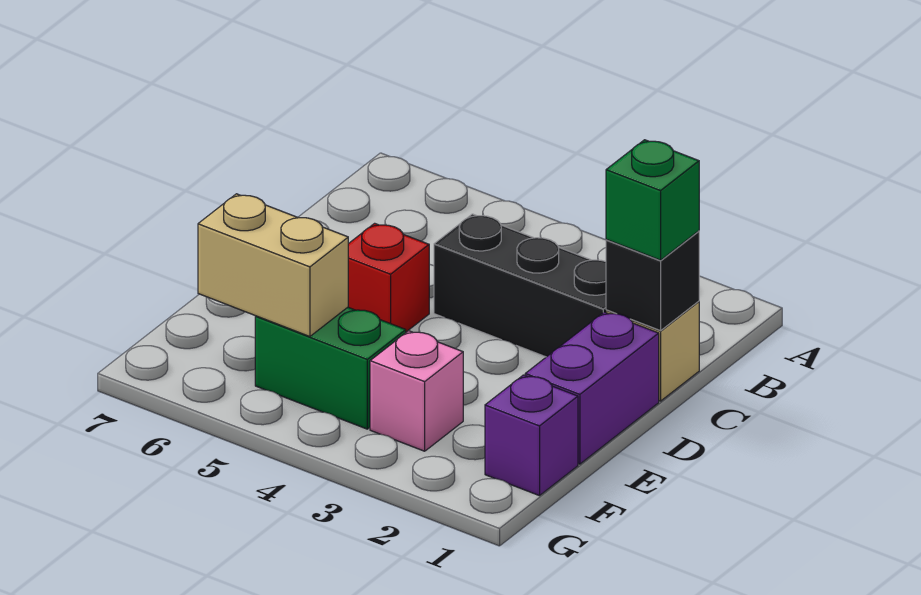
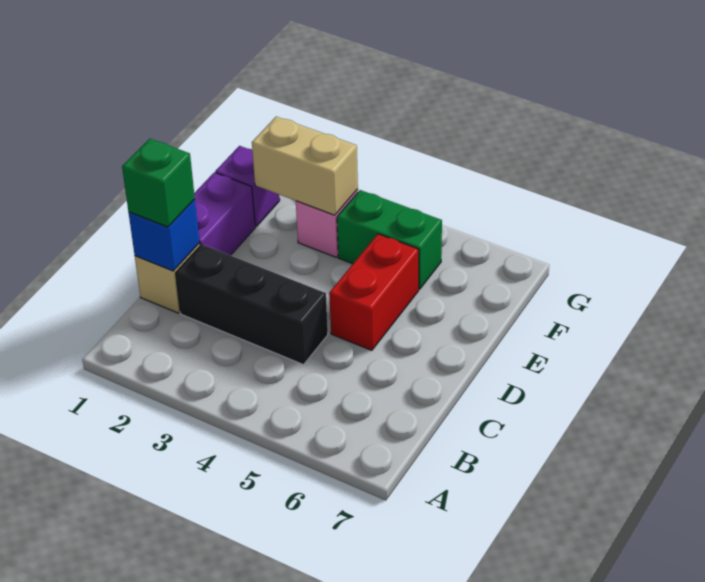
black brick C1 level 2 -> blue brick C1 level 2
red brick D5 level 1 -> red brick D5:E5 level 1
tan brick F5:F6 level 2 -> tan brick F2:F3 level 2

